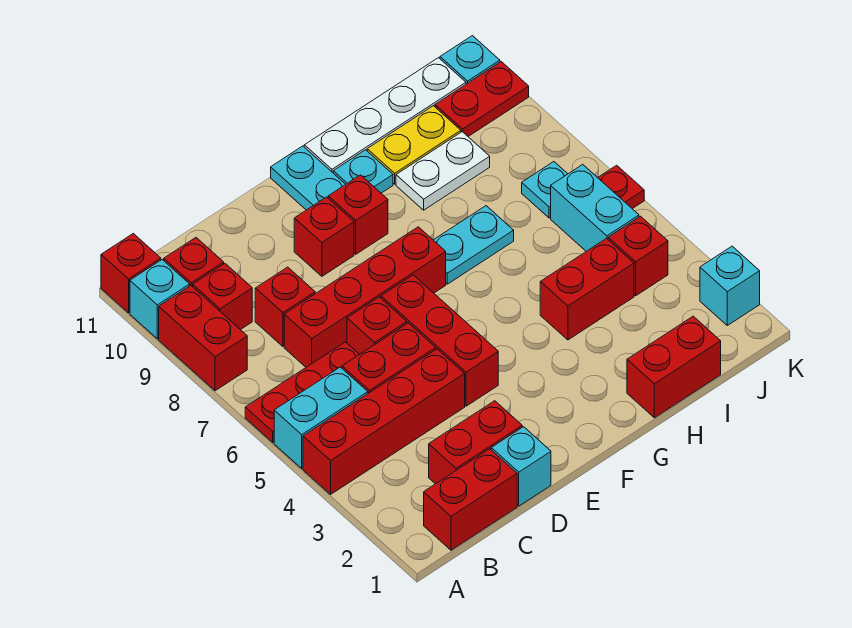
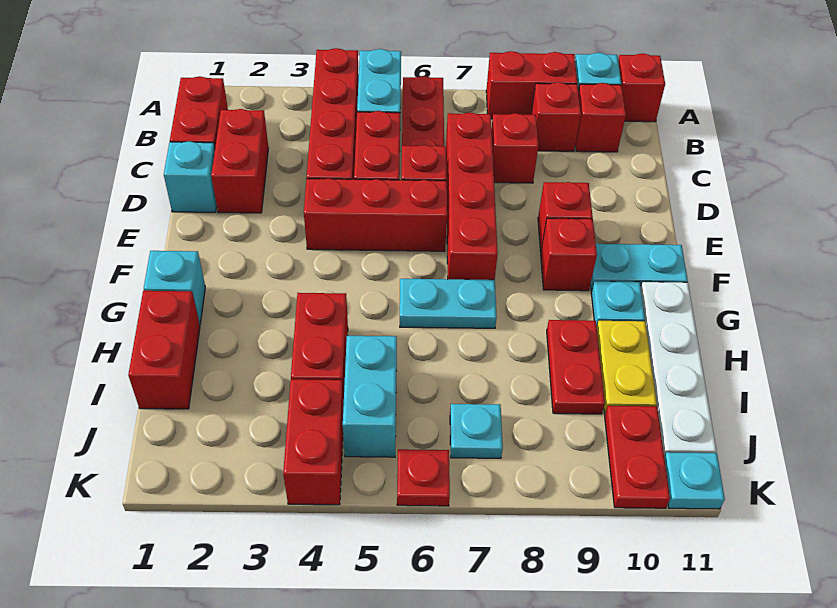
cyan plate G7:H7 level 1 -> cyan plate G6:G7 level 1
white plate H9:I9 level 1 -> red plate H9:I9 level 1
red brick J4 level 1 -> red brick J4:K4 level 1
cyan brick J5:J6 level 1 -> cyan brick I5:J5 level 1
cyan brick K2 level 1 -> cyan brick G1 level 1

